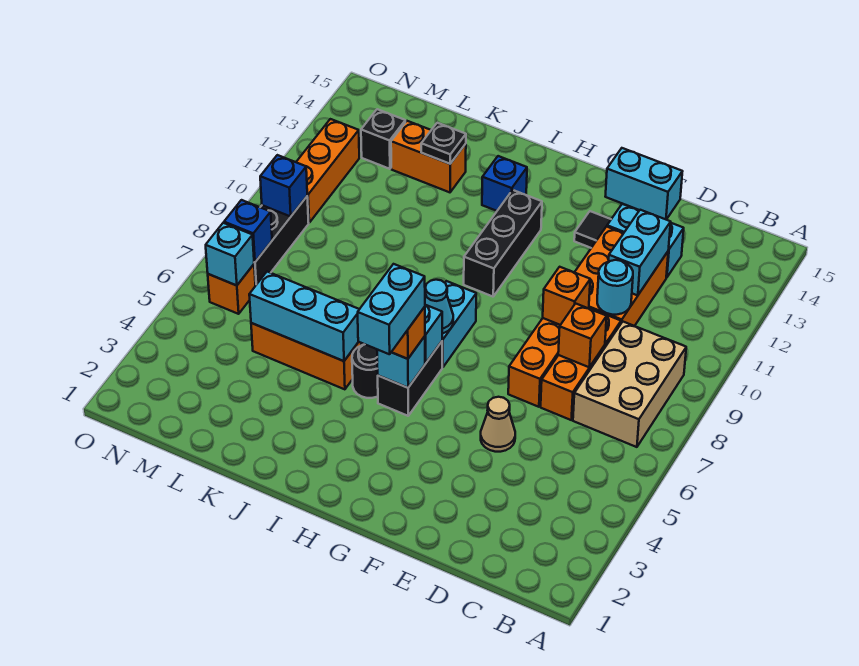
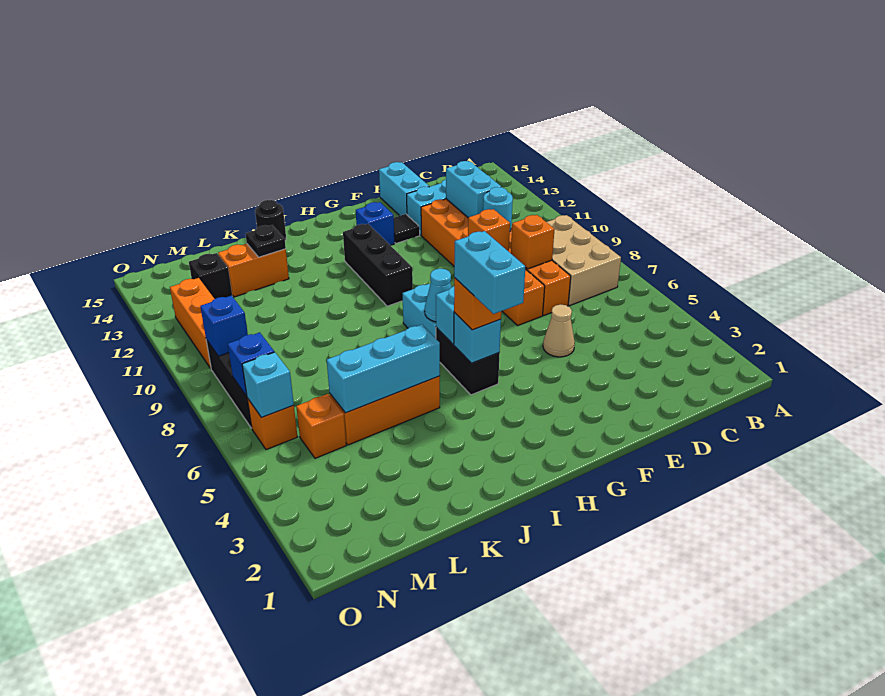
cyan brick E15:F15 level 1 -> cyan brick E14:E15 level 1
black round brick I5 level 1 -> black round brick J15 level 1
blue brick I13 level 1 -> blue brick G13 level 1
none -> orange brick M5 level 1

